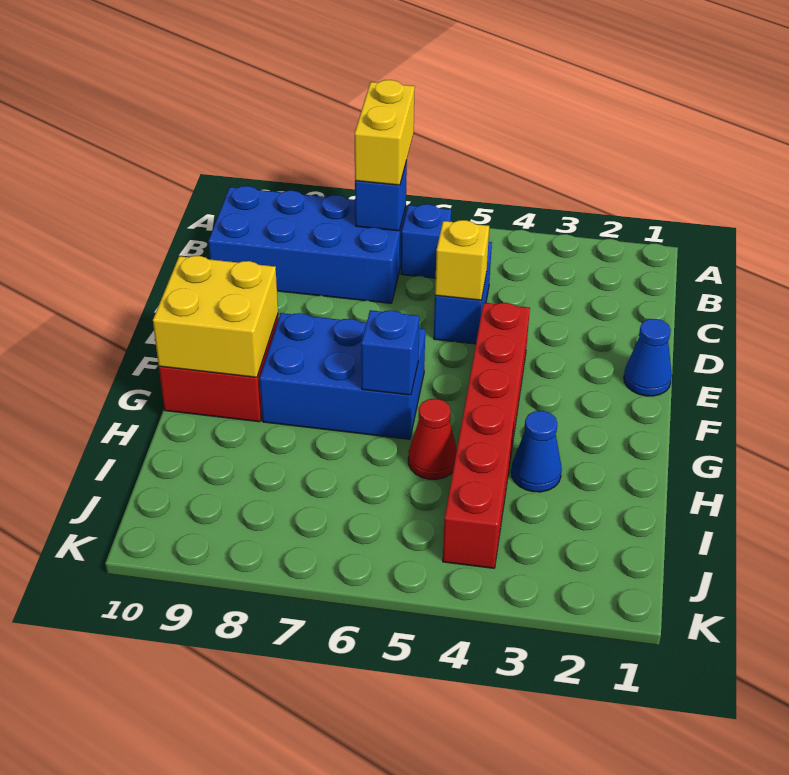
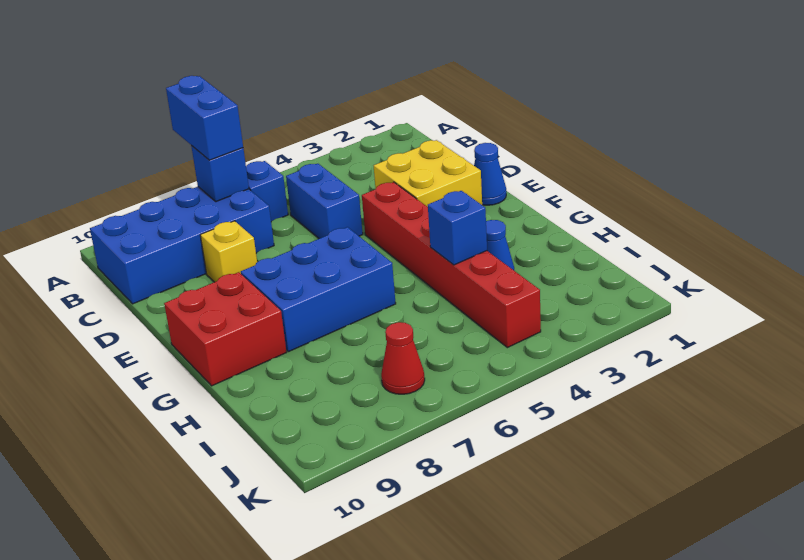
yellow brick A7:B7 level 3 -> blue brick A7:B7 level 3
yellow brick D5 level 2 -> yellow brick D8 level 1
yellow brick F9:G10 level 2 -> yellow brick D2:E3 level 1
blue brick G6 level 2 -> blue brick H4 level 2
red cone H5 level 1 -> red cone J7 level 1

